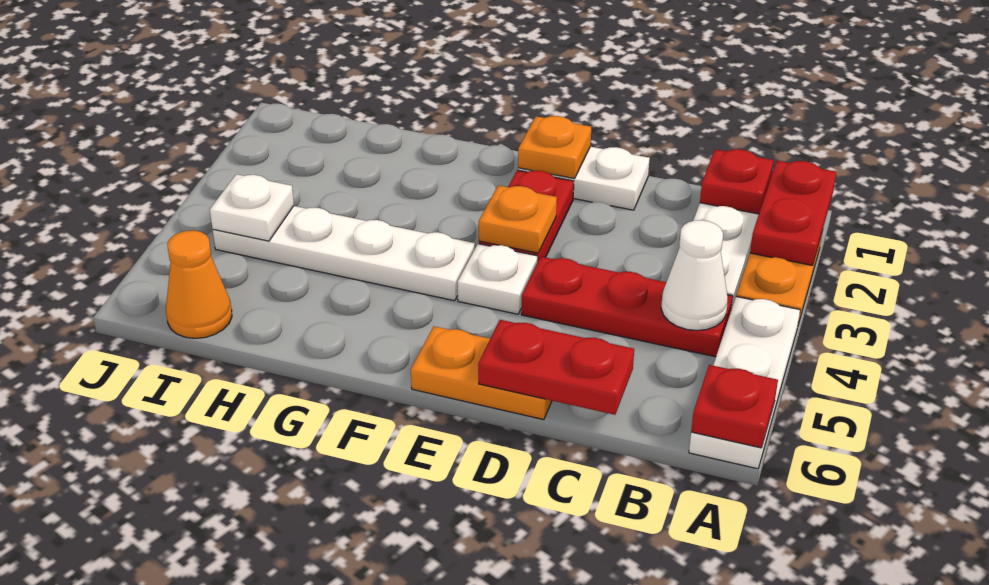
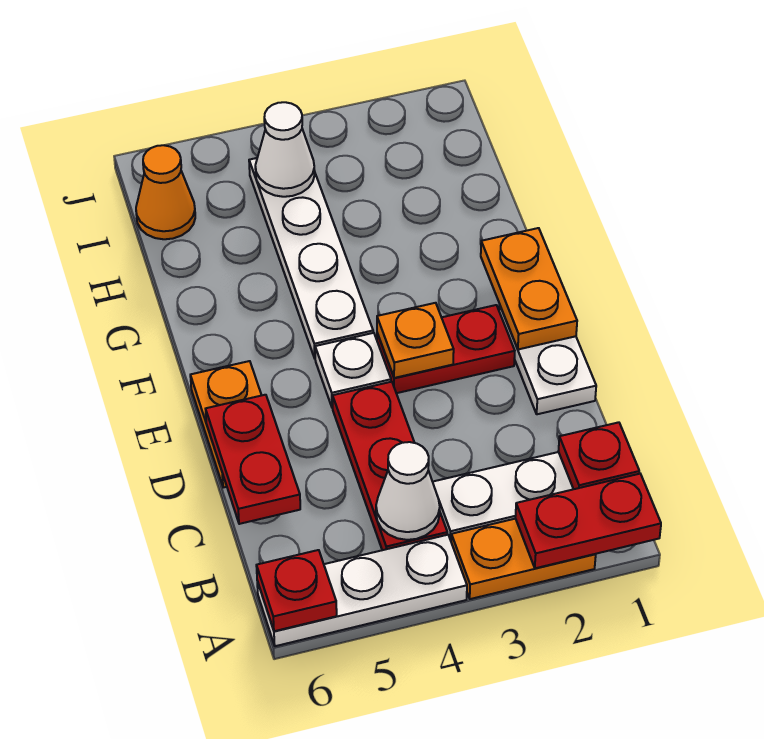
orange plate E1 level 2 -> orange plate E1:F1 level 2
white plate I4 level 2 -> white cone I4 level 2

